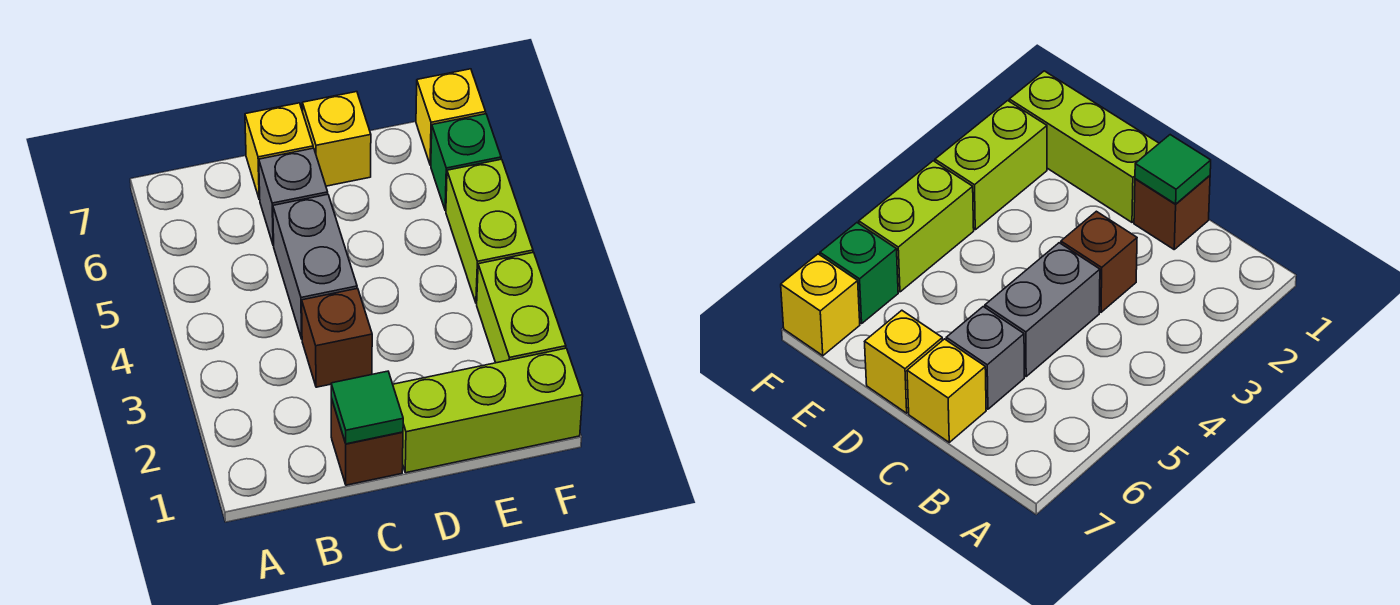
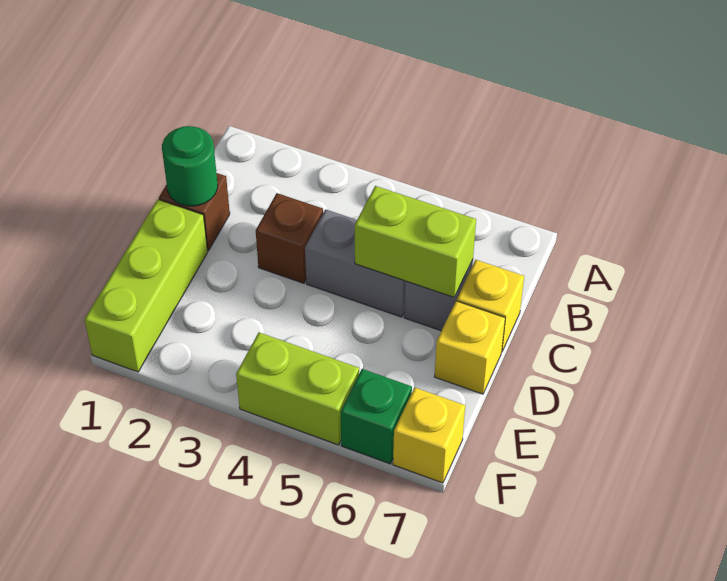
green tile C1 level 2 -> green round brick C1 level 2
lime brick F2:F3 level 1 -> lime brick C5:C6 level 2

